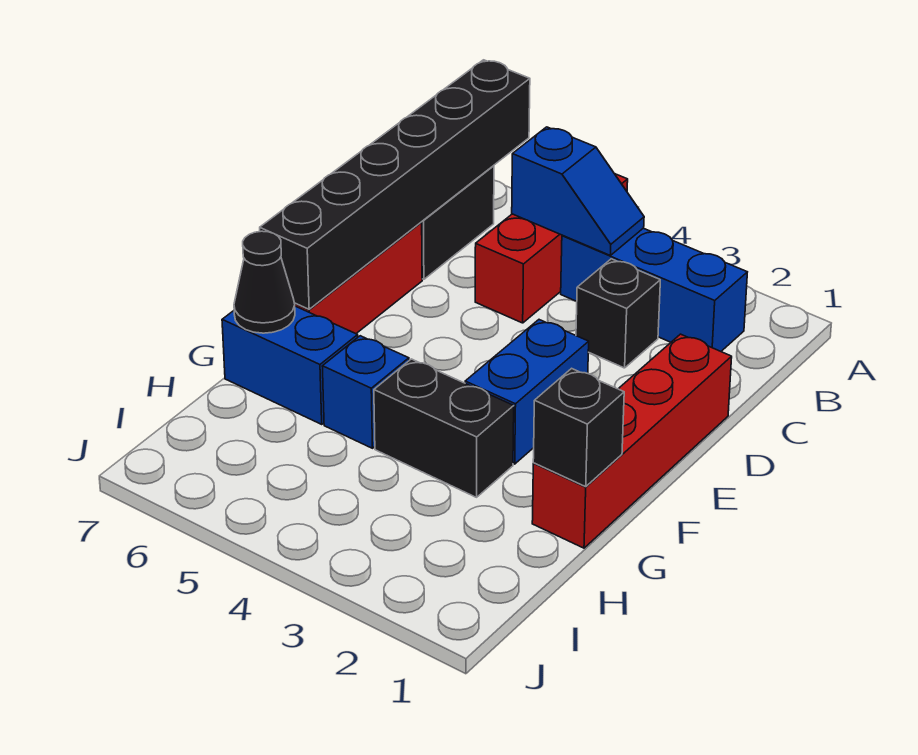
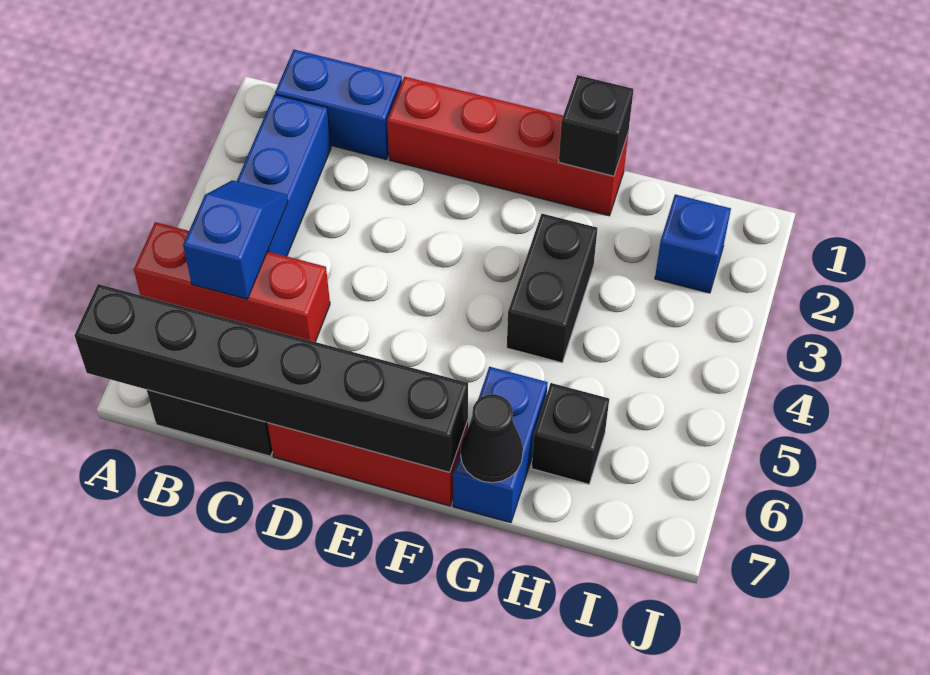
black brick C3 level 1 -> black brick H6 level 1
blue brick E3:F3 level 1 -> blue brick B1:C1 level 1
blue brick G5 level 1 -> blue brick I2 level 1

